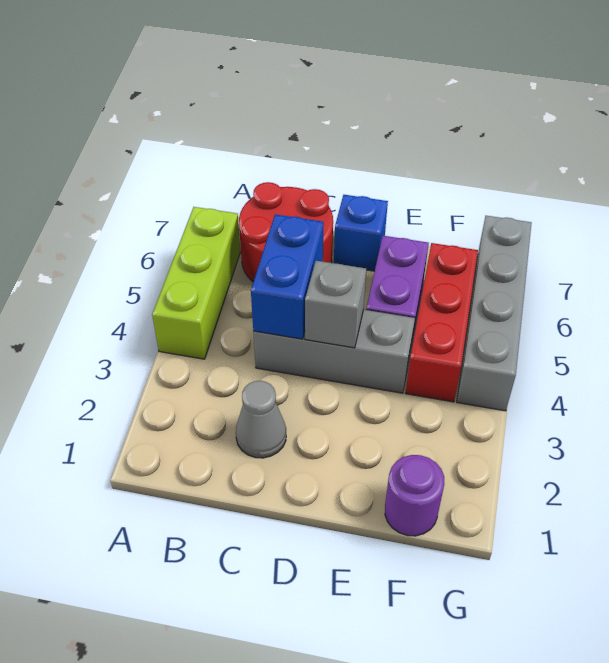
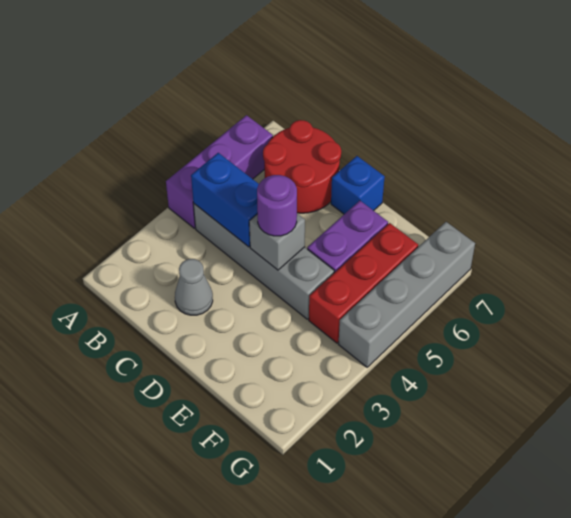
lime brick A4:A6 level 1 -> purple brick A4:A6 level 1
grey brick C4:E4 level 1 -> grey brick B4:E4 level 1
blue brick C4:C5 level 2 -> blue brick B4:C4 level 2
purple round brick F1 level 1 -> purple round brick D4 level 3

